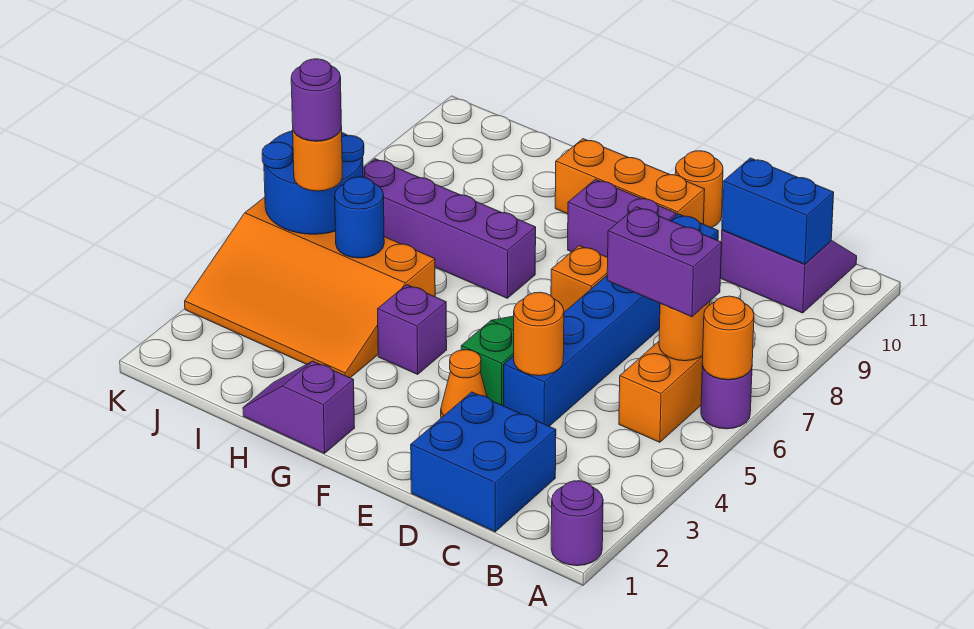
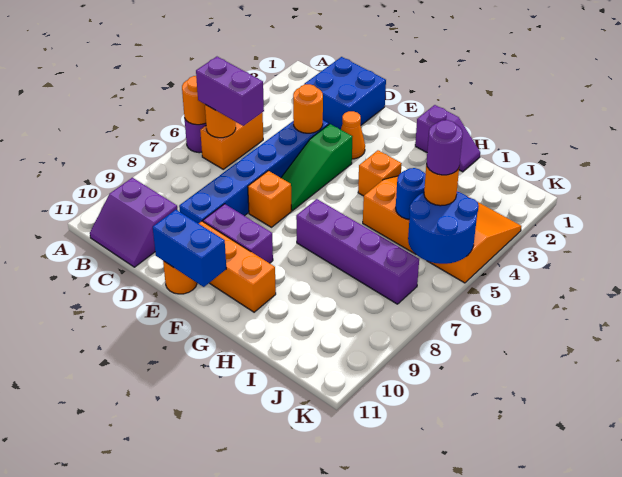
purple round brick A1 level 1 -> none
blue brick B10:C10 level 2 -> blue brick E11:F11 level 2
purple brick G4 level 1 -> orange brick G4 level 1

